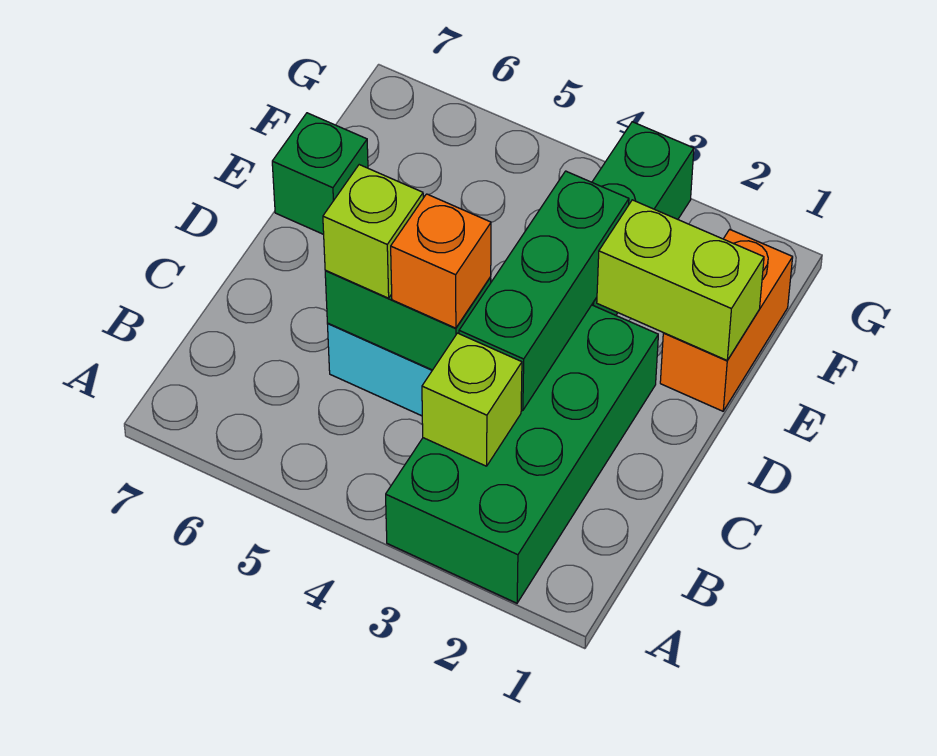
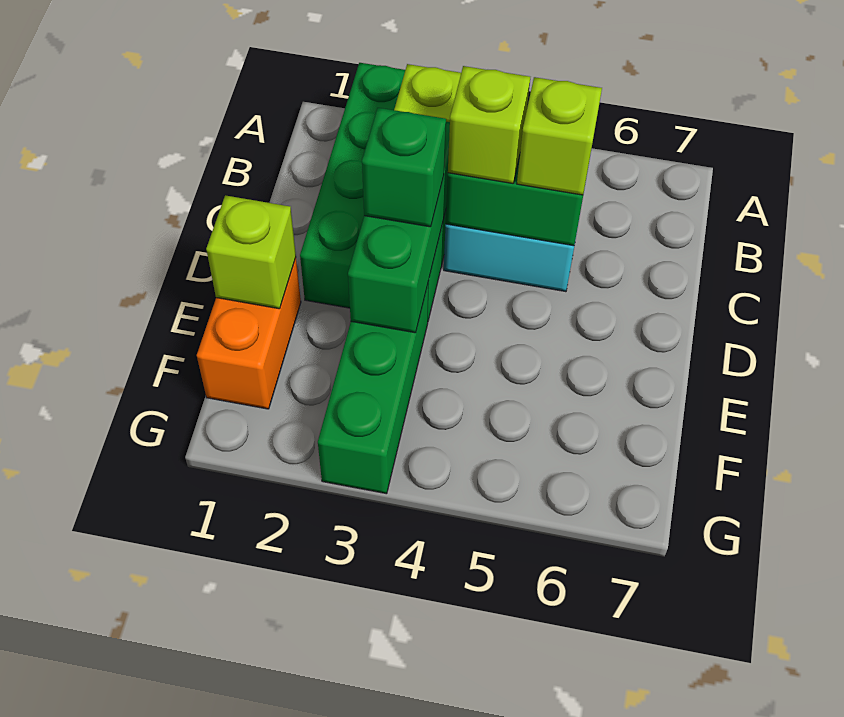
orange brick C4 level 3 -> lime brick C4 level 3
lime brick E1:E2 level 2 -> lime brick E1 level 2
green brick E7 level 1 -> green brick D3 level 3

